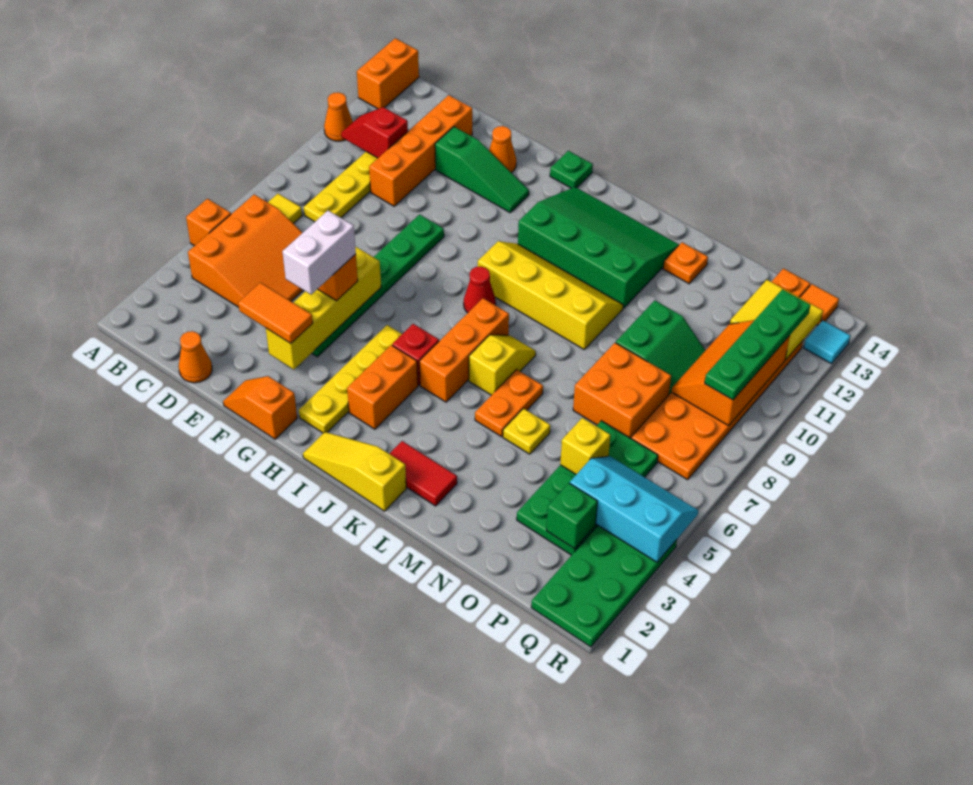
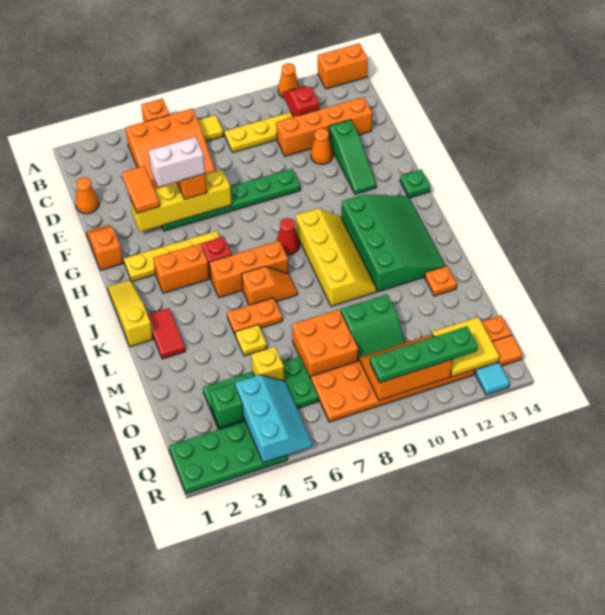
orange cone F13 level 1 -> orange cone E11 level 1
yellow slope K6:K7 level 1 top 6 -> orange slope K6:K7 level 1 top 6

